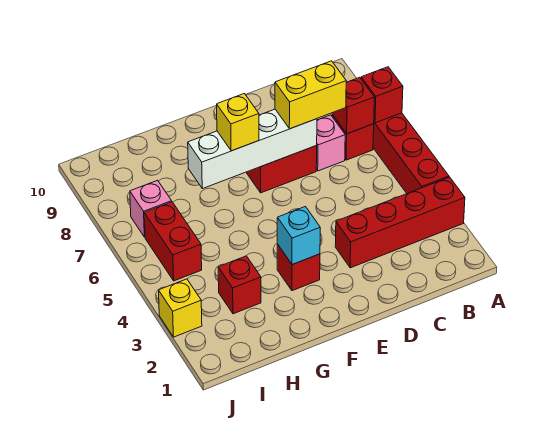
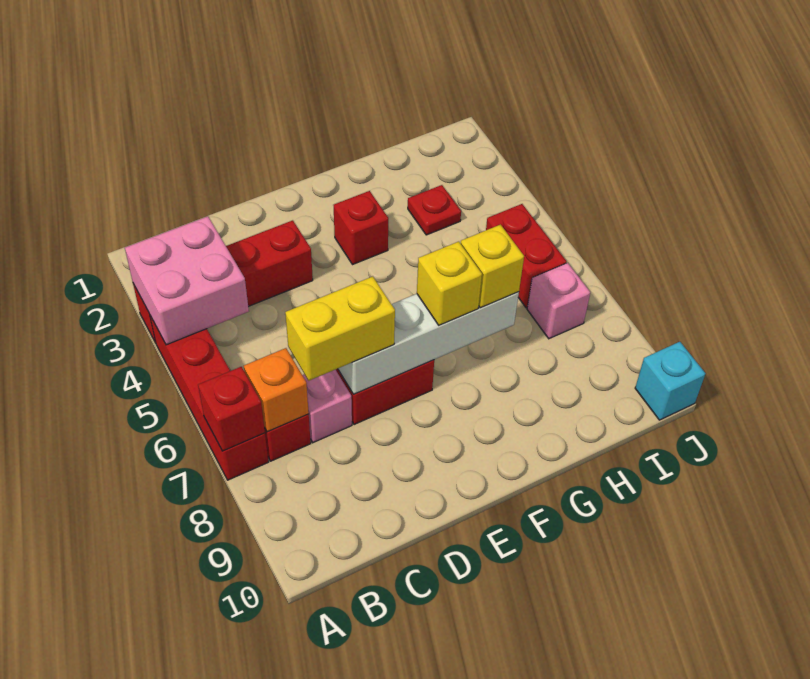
none -> pink brick A3:B4 level 2
red brick B7 level 2 -> orange brick B7 level 2
cyan brick F3 level 2 -> cyan brick J10 level 1
red brick H3 level 1 -> red plate H3 level 1
yellow brick J3 level 1 -> yellow brick G7 level 3

